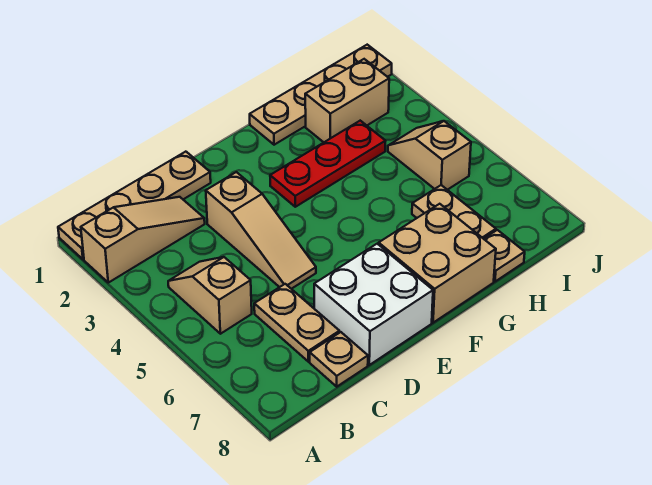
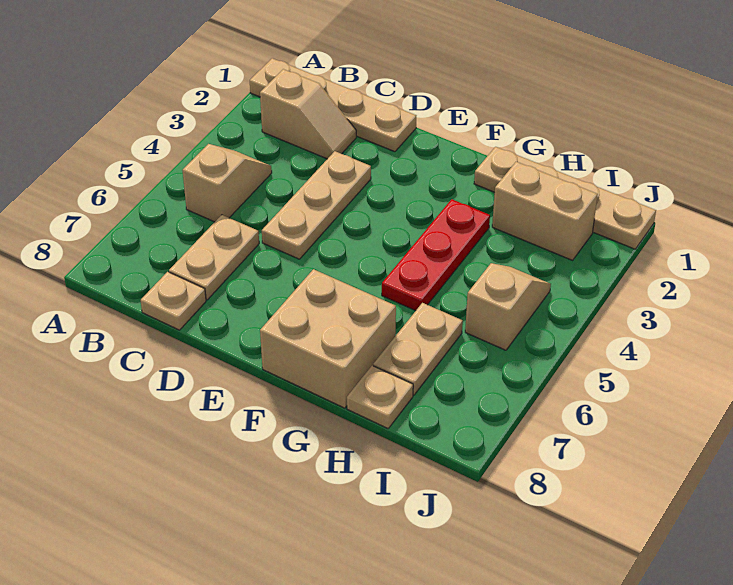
tan slope A2:C2 level 1 top A -> tan slope B2:C2 level 1 top B
tan slope D3:D5 level 1 top 3 -> tan plate D3:D5 level 1
white brick D7:E8 level 1 -> none
red plate F3:H3 level 1 -> red plate G3:G5 level 1

